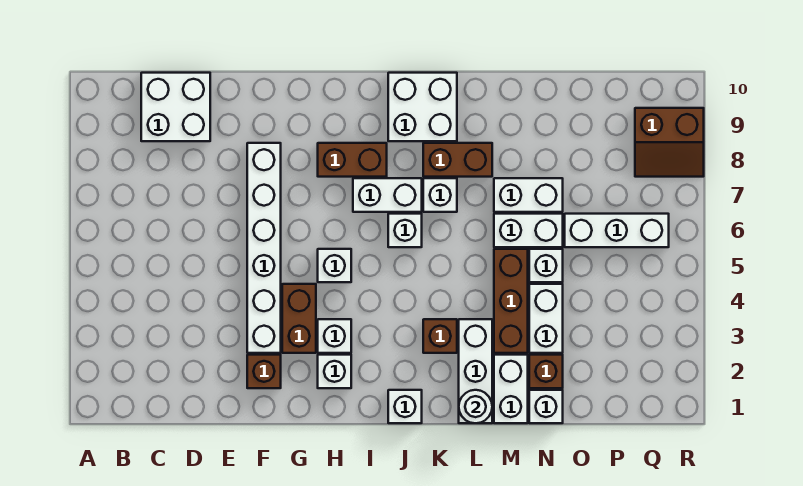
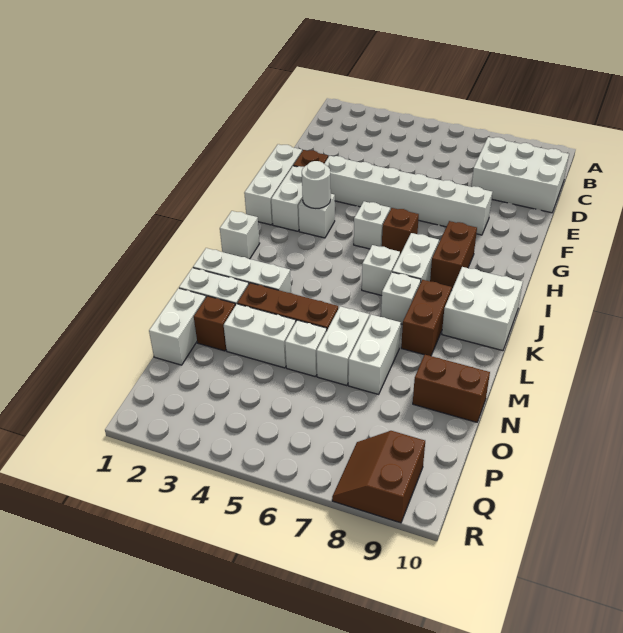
white brick C9:D10 level 1 -> white brick C8:D10 level 1
brown brick G3:G4 level 1 -> brown brick N9:N10 level 1
white brick H2 level 1 -> white brick G2:H2 level 1
brown brick K3 level 1 -> brown brick H6 level 1
white round brick L1 level 2 -> white round brick H3 level 2
white brick N1 level 1 -> white brick N1:O1 level 1
white brick O6:Q6 level 1 -> white brick F1:H1 level 1

